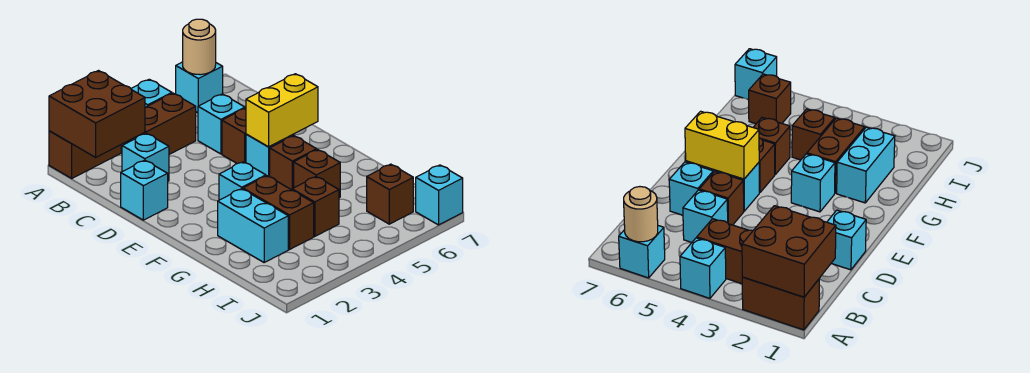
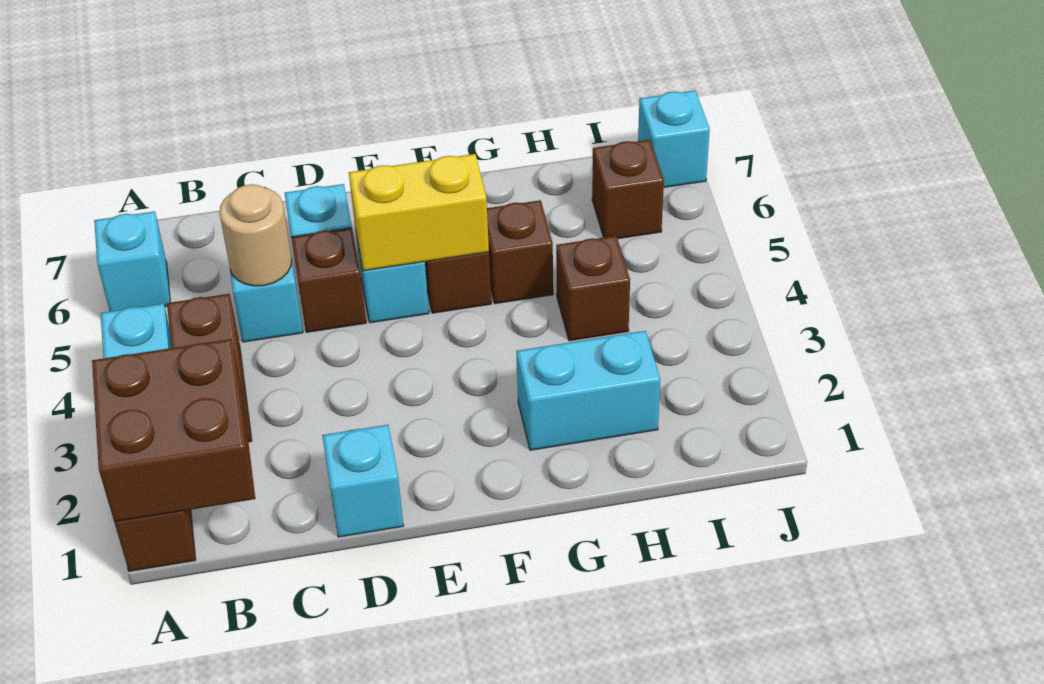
tan round brick A6 level 2 -> tan round brick C5 level 2
cyan brick C2 level 1 -> none
yellow brick E5:E6 level 2 -> yellow brick E5:F5 level 2
cyan brick F3 level 1 -> none
brown brick G3:H3 level 1 -> none

